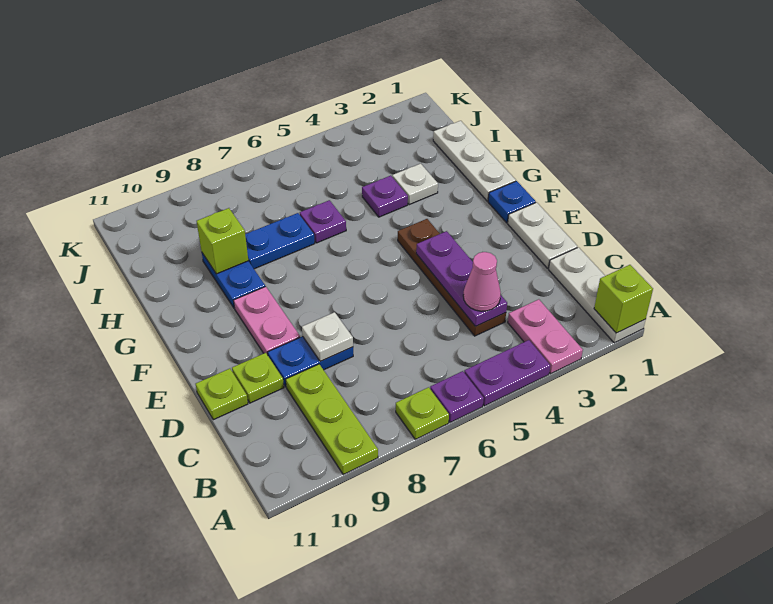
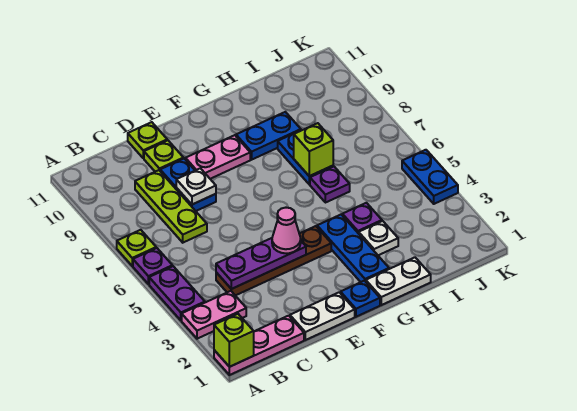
white plate A1:C1 level 1 -> pink plate A1:C1 level 1
lime plate A9:C9 level 1 -> lime plate C7:C9 level 1
pink cone C4 level 3 -> pink cone E4 level 3
white plate G1:I1 level 1 -> white plate G1:H1 level 1
none -> blue plate G2:G4 level 1
lime brick H9 level 2 -> lime brick H7 level 2
none -> blue plate K4:K5 level 1

